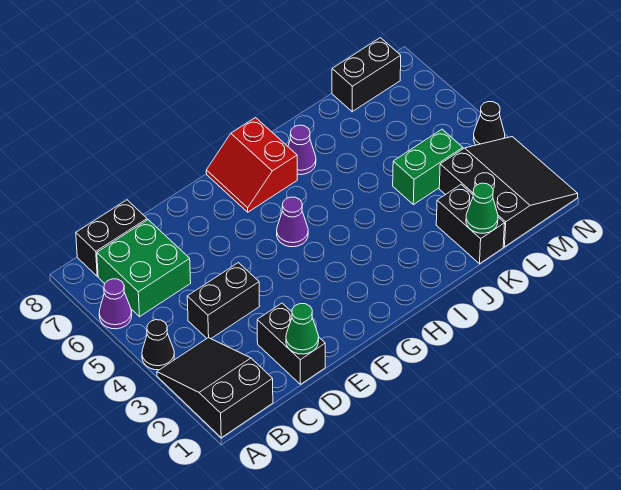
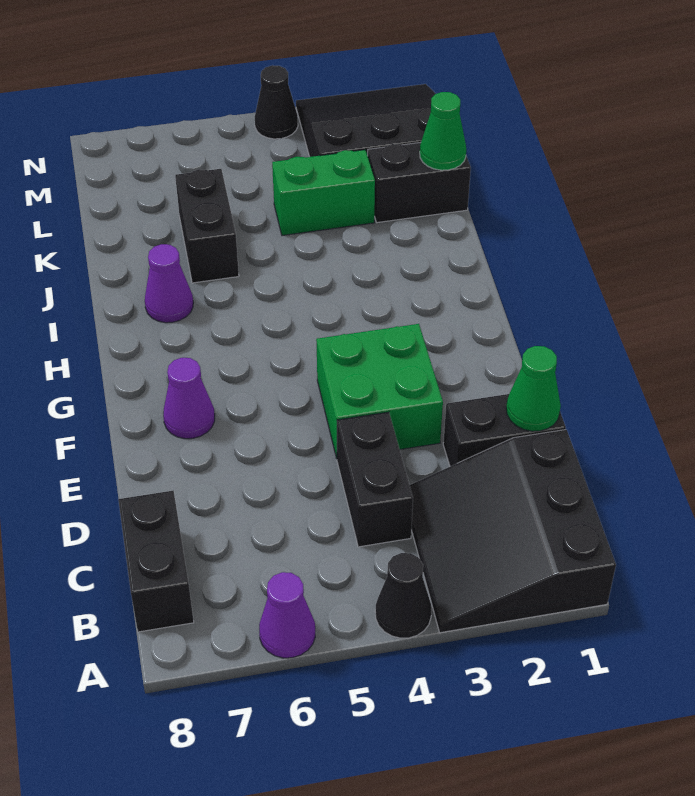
black slope A1:B3 level 1 top 1 -> black slope A1:C3 level 1 top 1
green brick B6:C7 level 1 -> green brick E3:F4 level 1
purple cone G5 level 1 -> purple cone F7 level 1
red slope G7:H8 level 1 top H -> none
green brick K4:L4 level 1 -> green brick K3:K4 level 1
black brick L8:M8 level 1 -> black brick J6:K6 level 1

